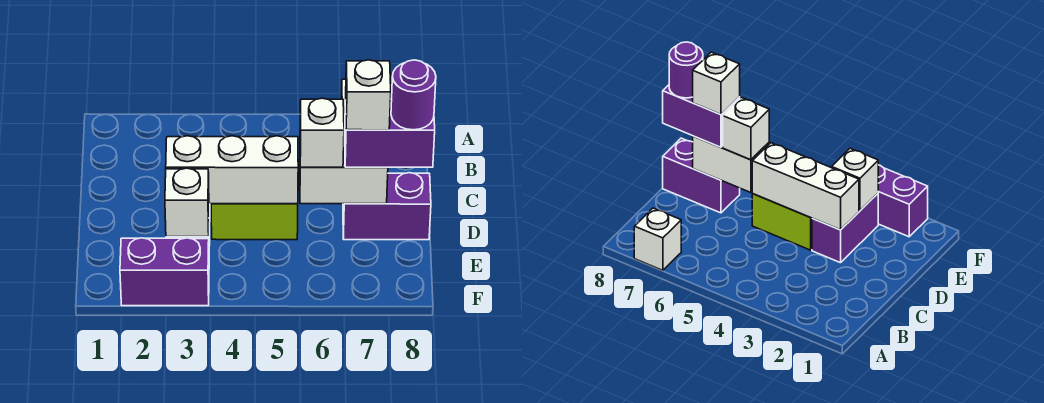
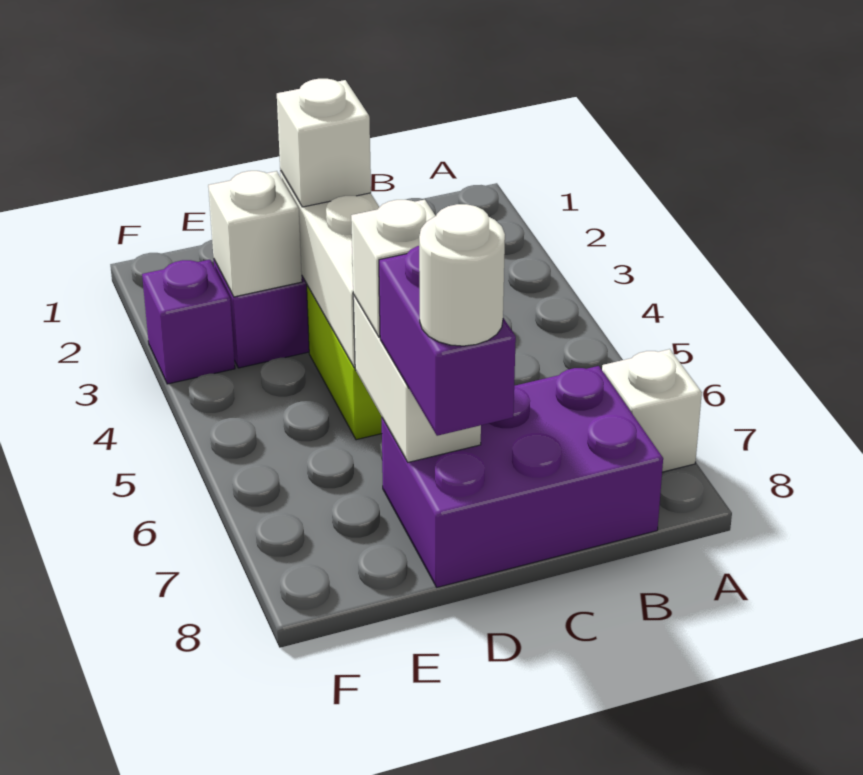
purple brick D7:D8 level 1 -> purple brick B7:D8 level 1
white brick D7 level 4 -> white brick D3 level 3
purple round brick D8 level 4 -> white round brick D8 level 4
purple brick F2:F3 level 1 -> purple brick F3 level 1

